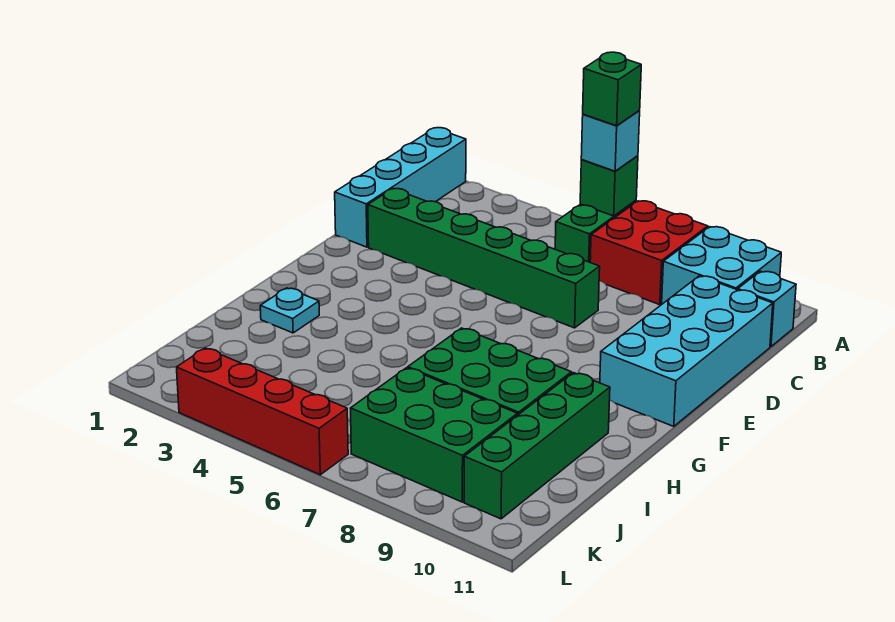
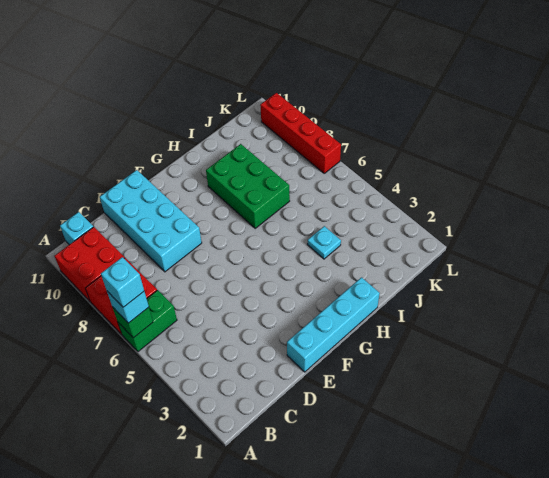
cyan brick A1:D1 level 1 -> cyan brick E1:H1 level 1
green brick A6 level 4 -> cyan brick A6 level 4
cyan brick A9:B10 level 1 -> red brick A9:B10 level 1
cyan brick C10:F11 level 1 -> cyan brick D8:E11 level 1
green brick D2:D7 level 1 -> none
cyan plate H2 level 1 -> cyan plate I4 level 1
green brick H10:K10 level 1 -> none
green brick J7:K9 level 1 -> none
red brick L3:L6 level 1 -> red brick L7:L10 level 1

